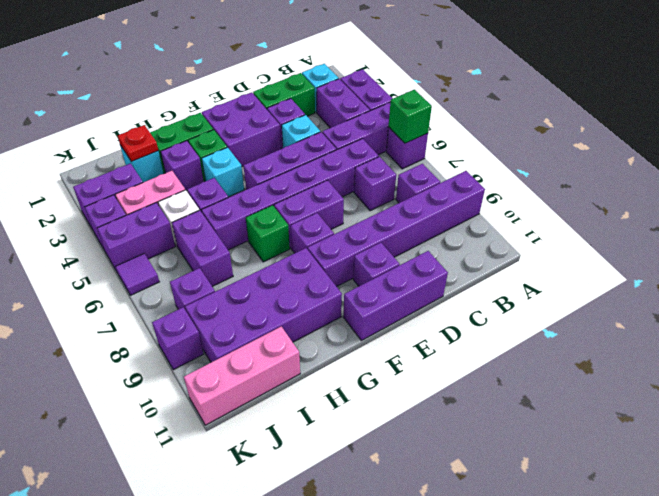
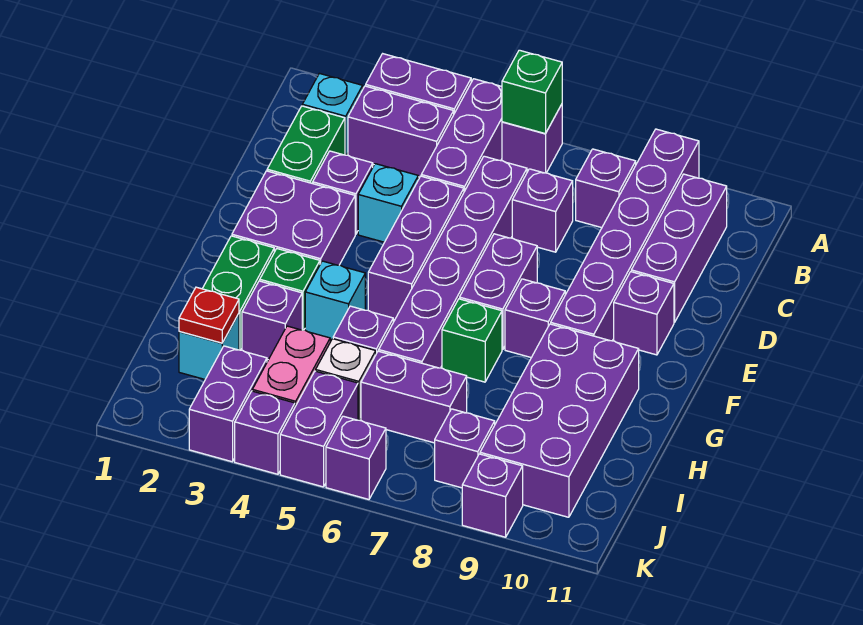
purple brick D11:F11 level 1 -> purple brick B10:D10 level 1
pink brick I11:K11 level 1 -> none
purple tile K6 level 1 -> purple brick K6 level 1

